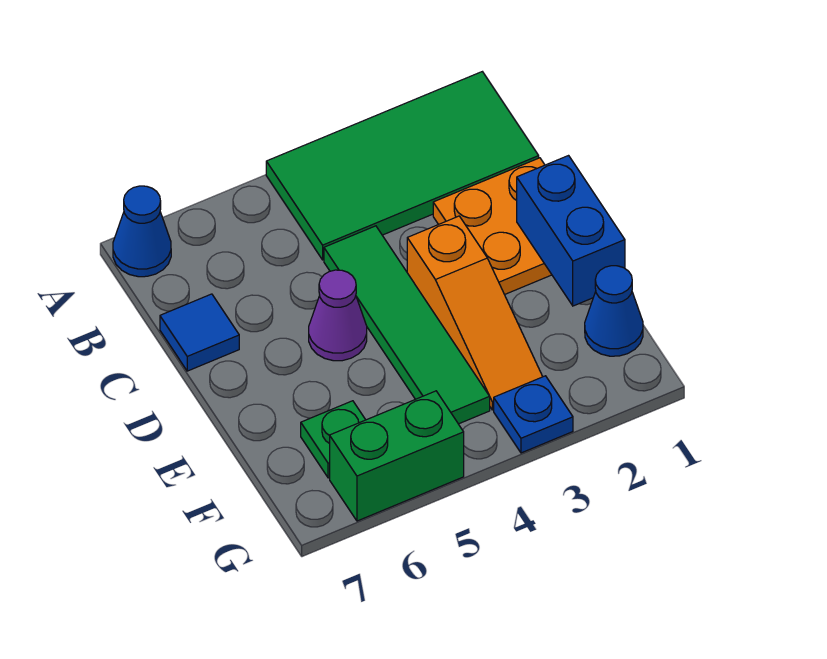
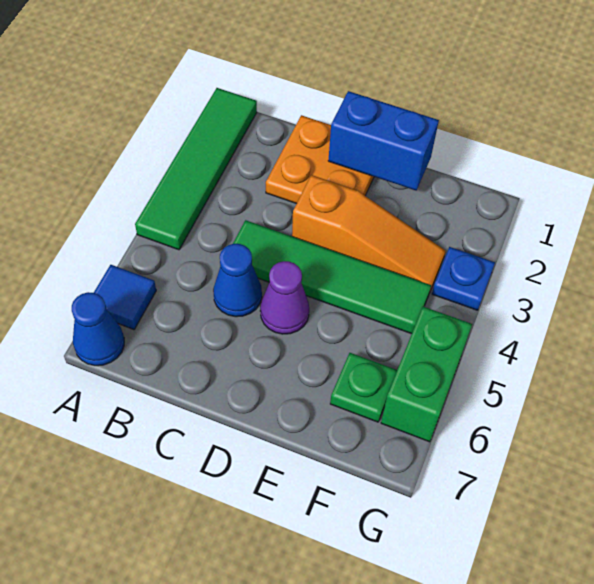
green tile A1:B4 level 1 -> green tile A1:A4 level 1
blue tile C7 level 1 -> blue tile A6 level 1
blue cone F1 level 1 -> blue cone C5 level 1

